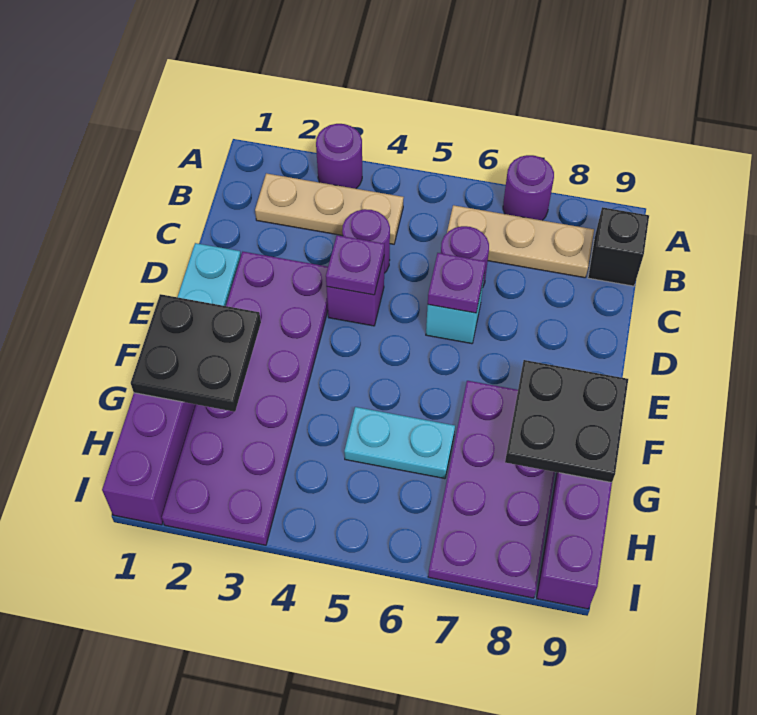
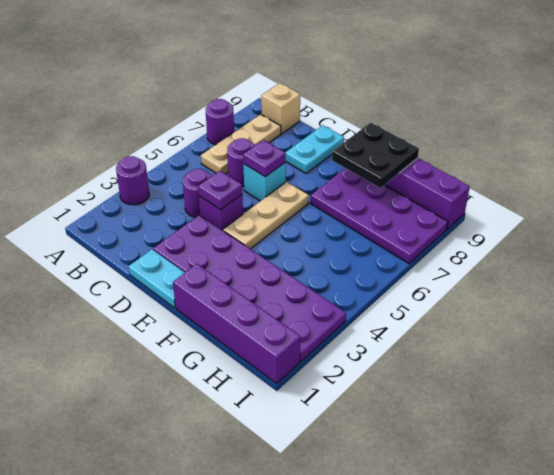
tan plate B2:B4 level 1 -> tan plate E4:E6 level 1
black brick B9 level 1 -> tan brick B9 level 1
black plate F1:G2 level 2 -> none
cyan plate G5:G6 level 1 -> cyan plate D8:D9 level 1

